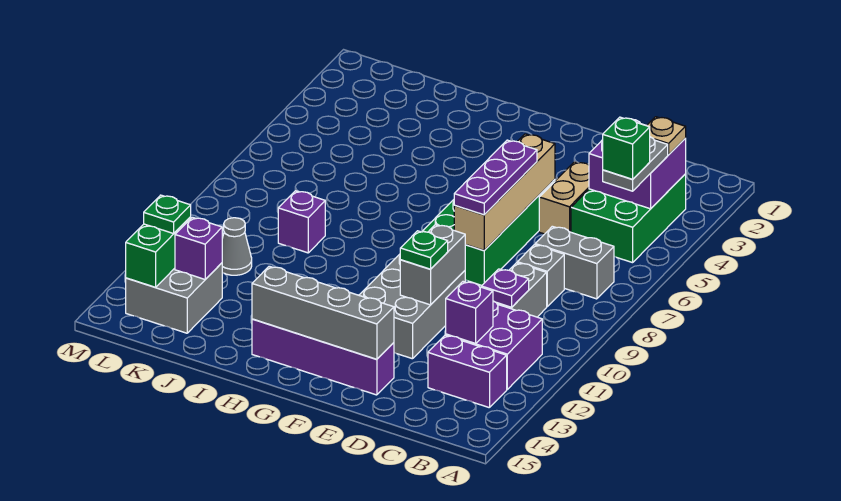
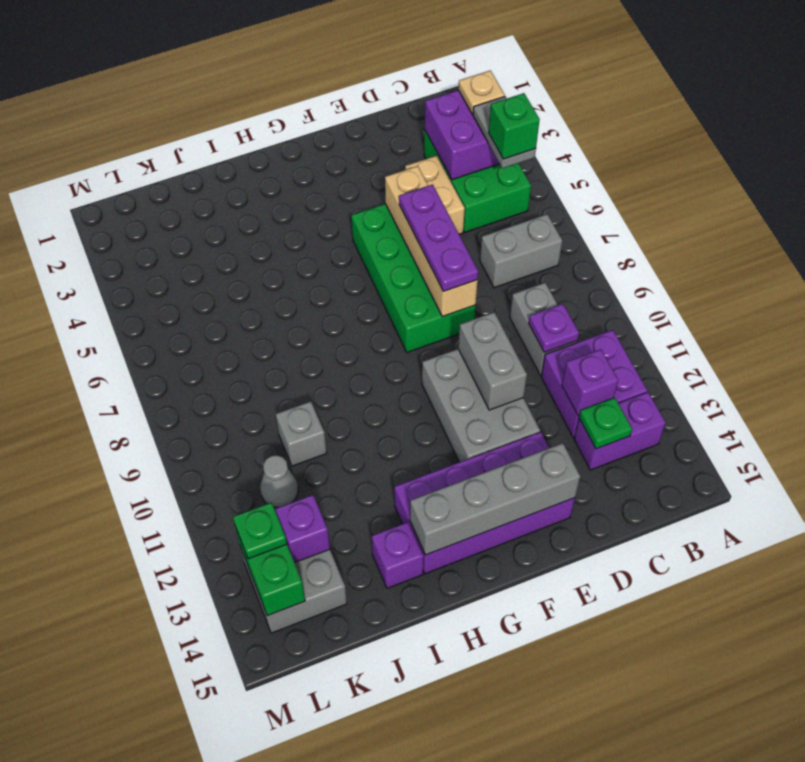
grey brick C8 level 1 -> grey brick J10 level 1
green plate E11 level 3 -> green plate C13 level 2
purple brick E14:H14 level 1 -> purple brick E13:H14 level 1
purple brick J9 level 1 -> purple brick I14 level 1

